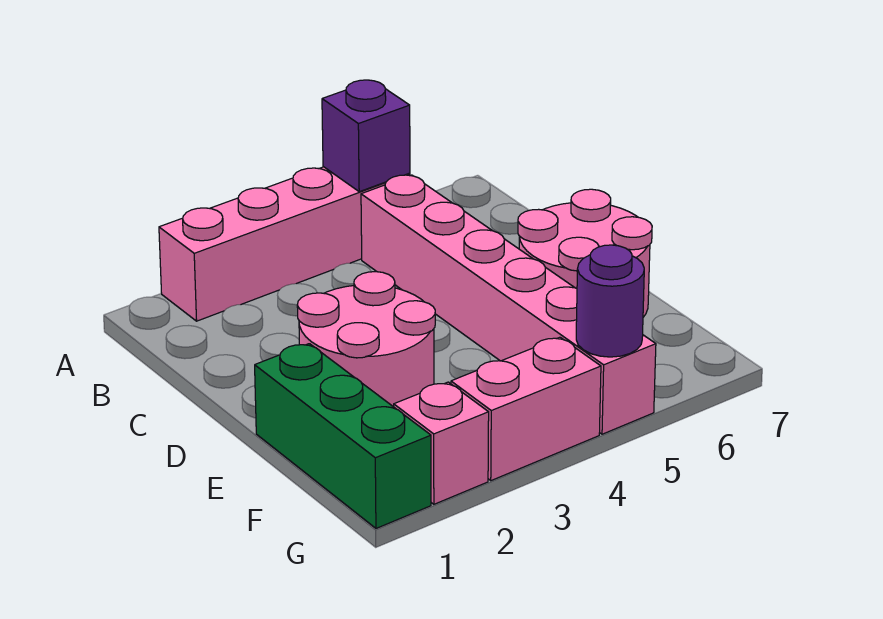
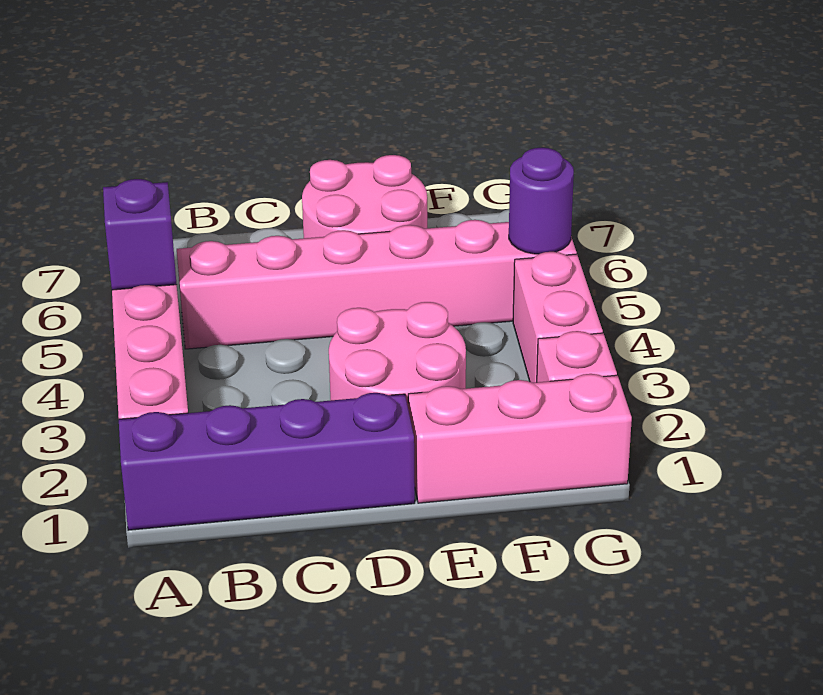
none -> purple brick A1:D1 level 1
green brick E1:G1 level 1 -> pink brick E1:G1 level 1

